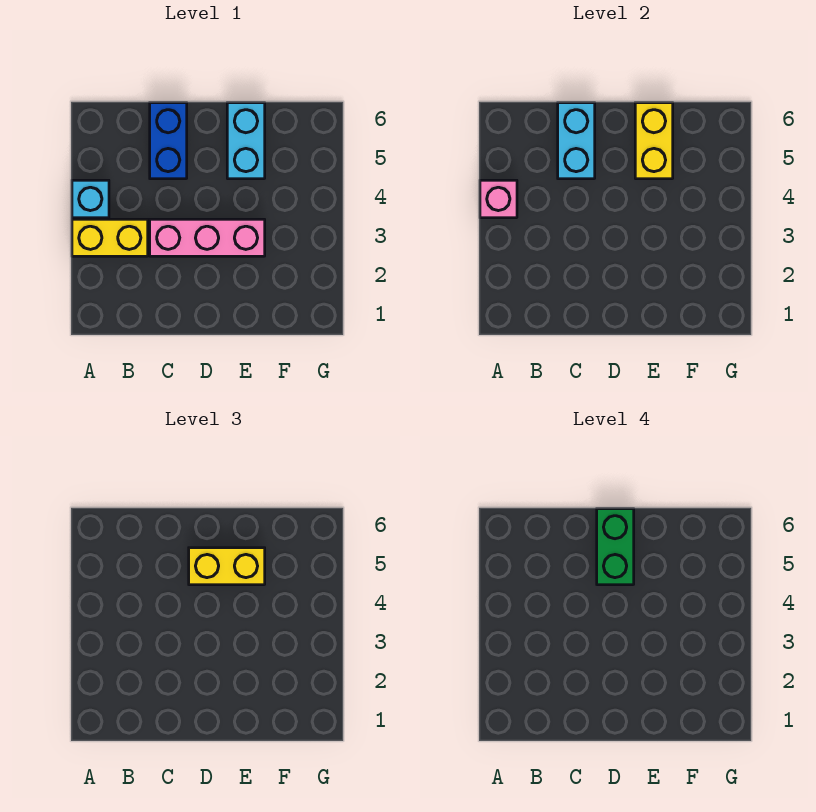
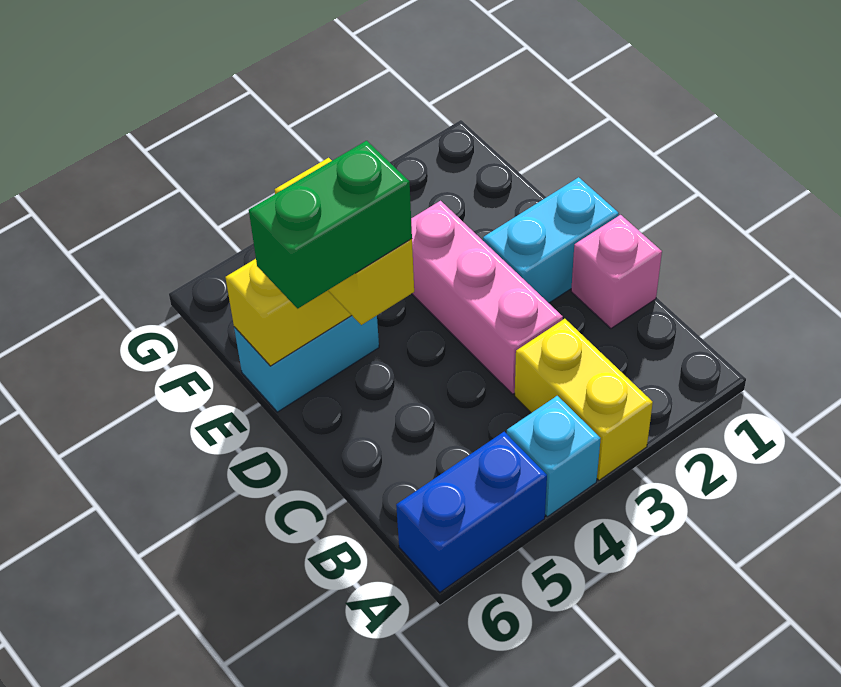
pink brick A4 level 2 -> pink brick C1 level 1
blue brick C5:C6 level 1 -> blue brick A5:A6 level 1
cyan brick C5:C6 level 2 -> cyan brick D1:D2 level 1

